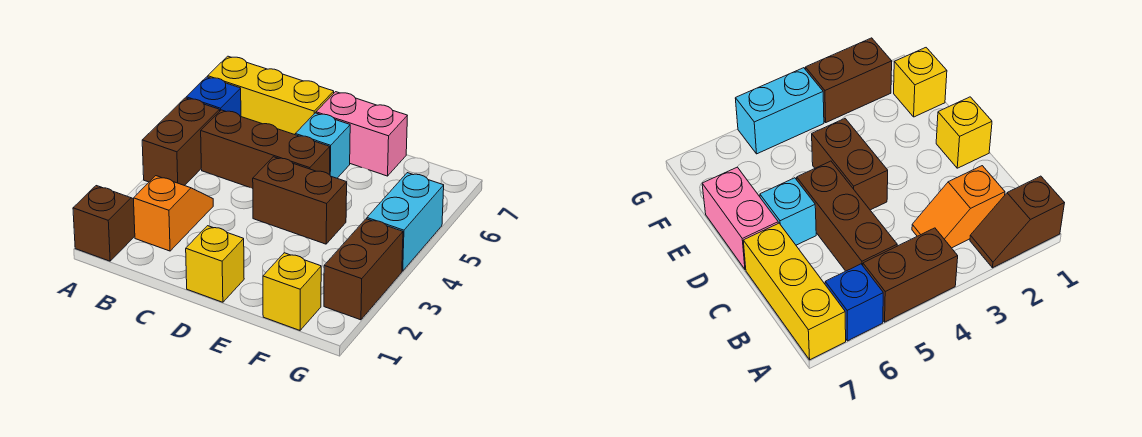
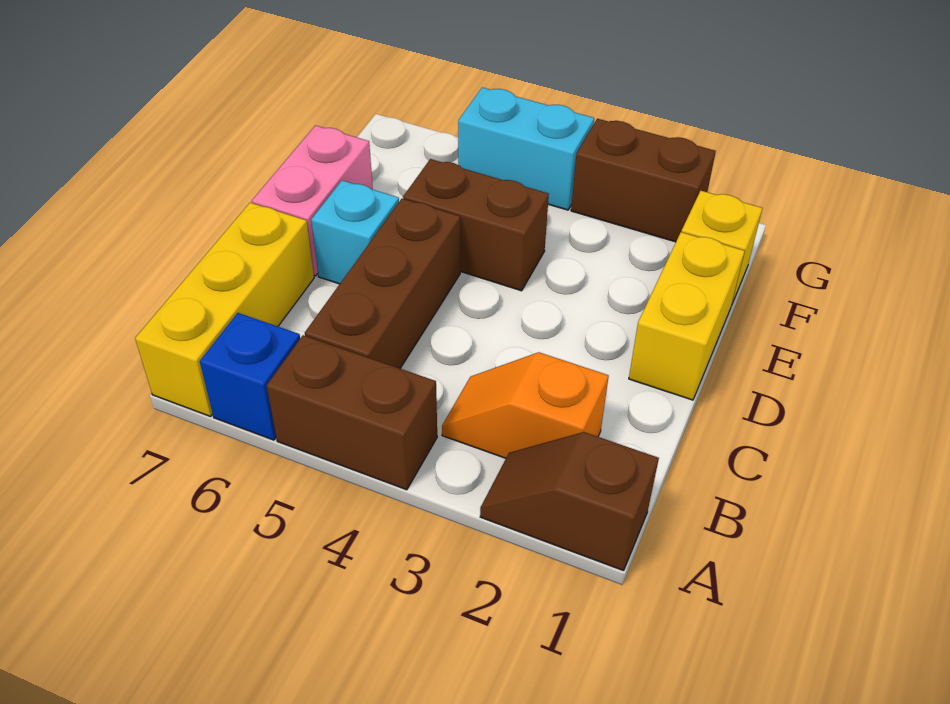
yellow brick D1 level 1 -> yellow brick D1:E1 level 1
brown brick D4:E4 level 1 -> brown brick E4:E5 level 1

